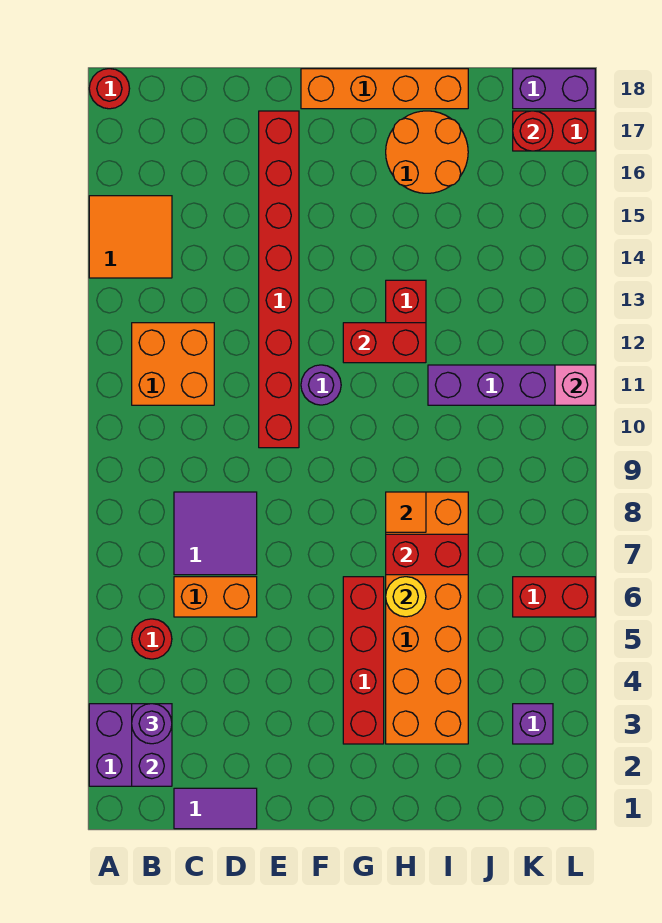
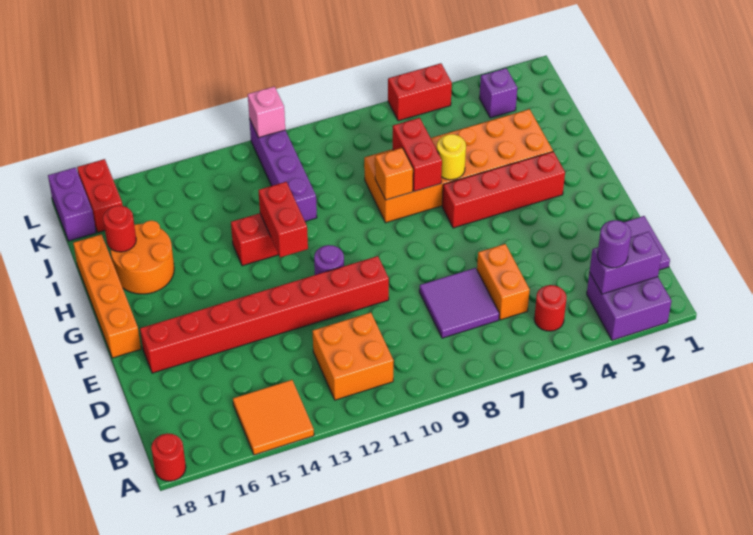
orange tile H8 level 2 -> orange brick H8 level 2
red brick K6:L6 level 1 -> red brick L5:L6 level 1
red round brick K17 level 2 -> red round brick I17 level 2

